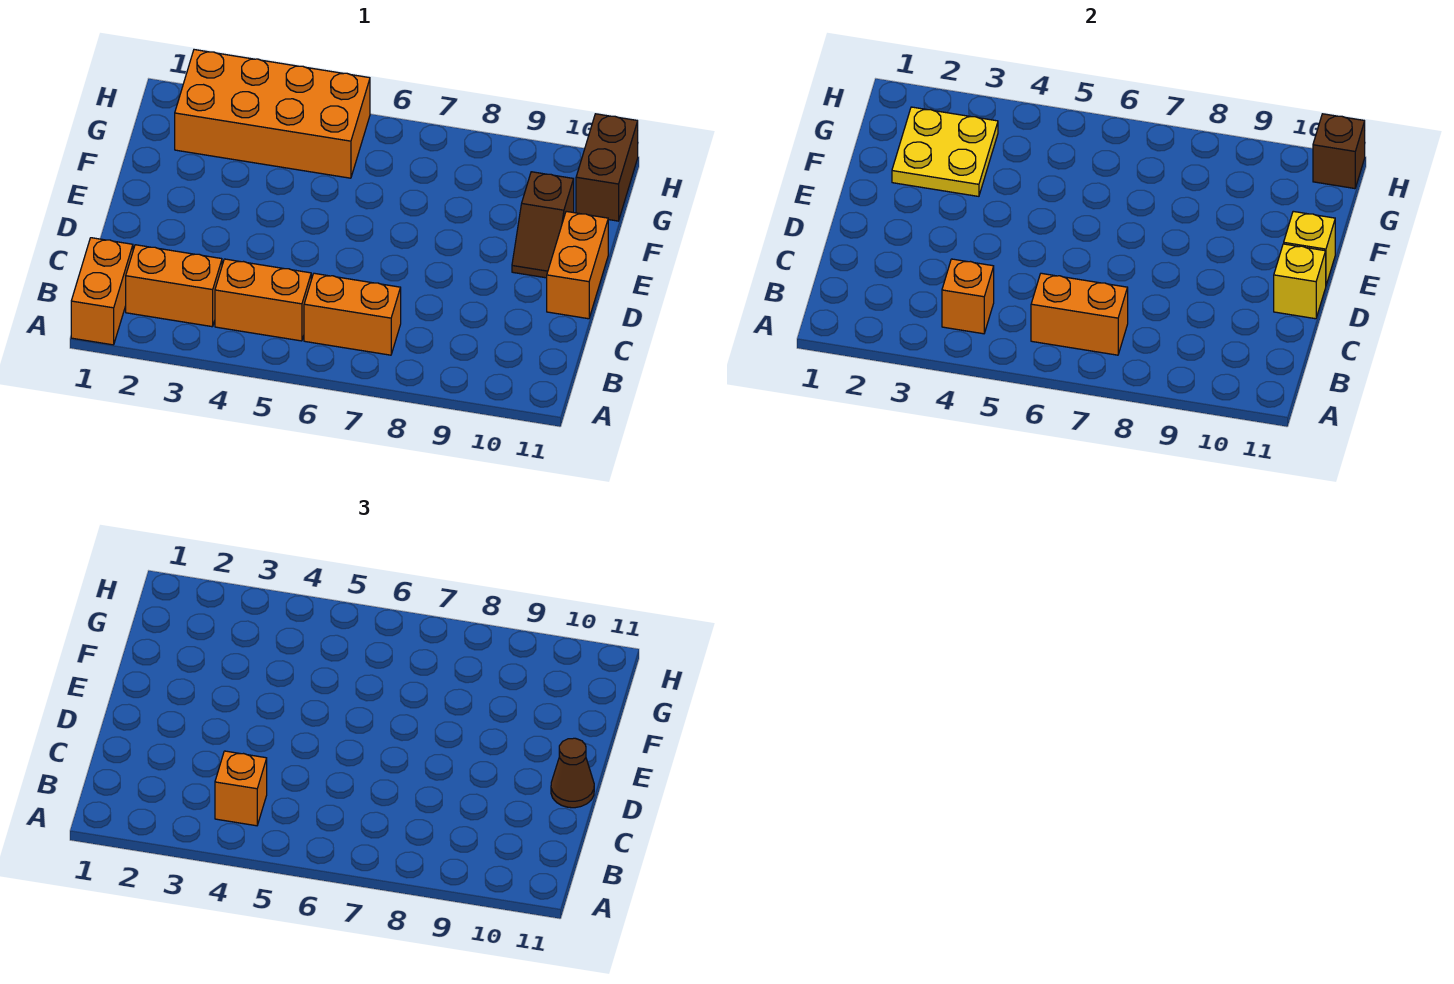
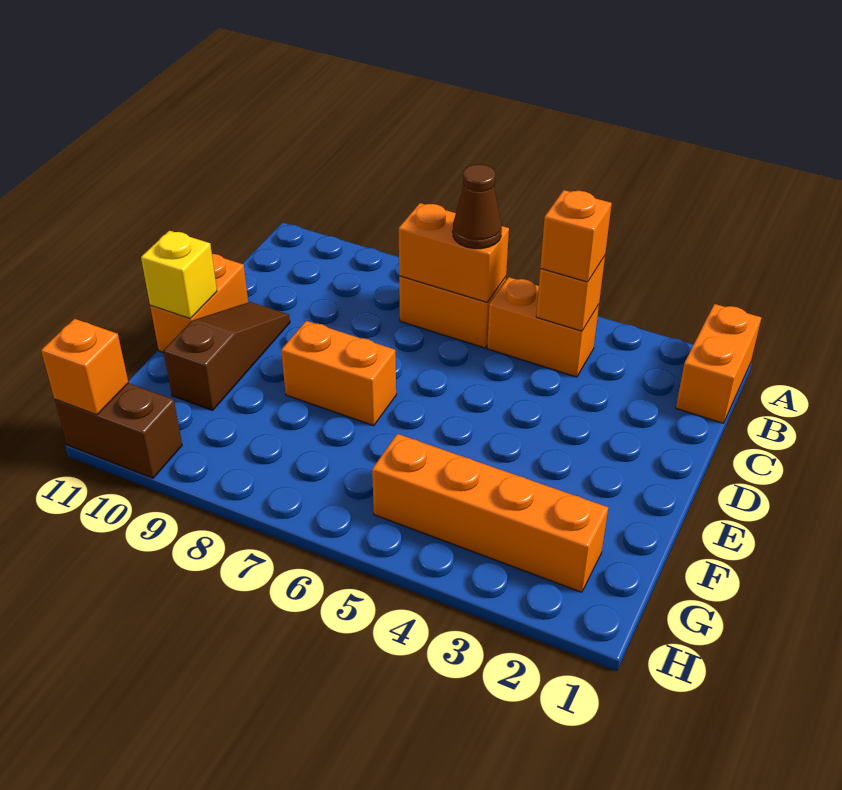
orange brick B2:B3 level 1 -> orange brick E7:E8 level 1
yellow brick D11 level 2 -> none
brown cone D11 level 3 -> brown cone B6 level 3
brown slope E10:F10 level 1 top F -> brown slope D10:F10 level 1 top F
yellow plate F2:G3 level 2 -> none
orange brick G2:H5 level 1 -> orange brick G2:G5 level 1
brown brick G11:H11 level 1 -> brown brick H10:H11 level 1
brown brick H11 level 2 -> orange brick H11 level 2

